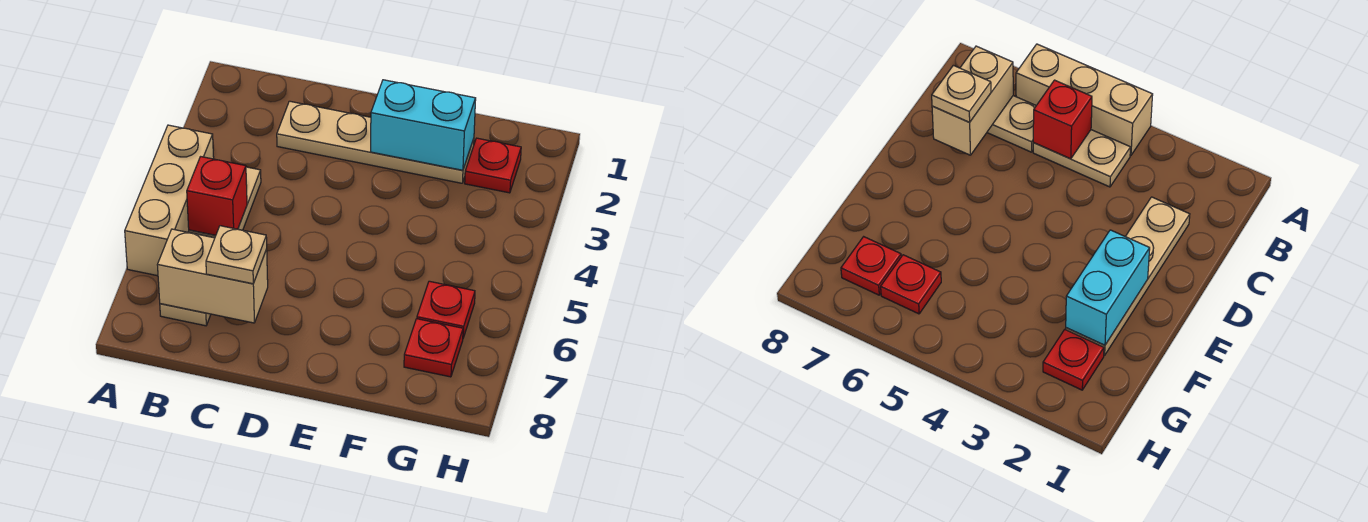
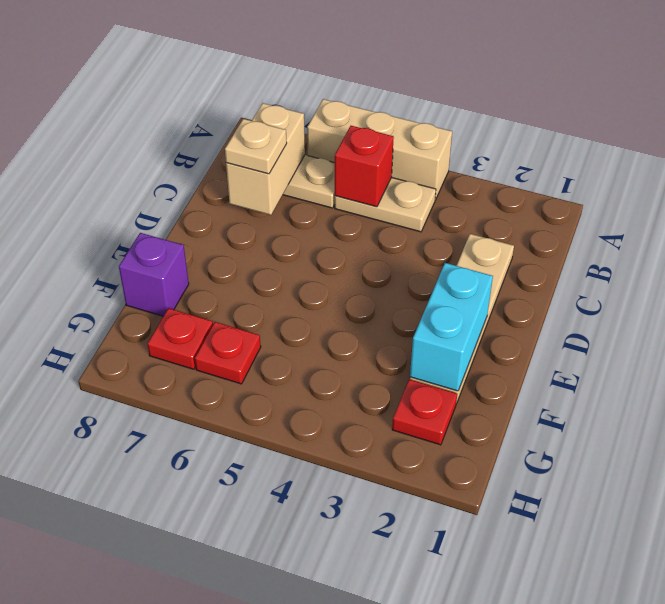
none -> purple brick F8 level 1

